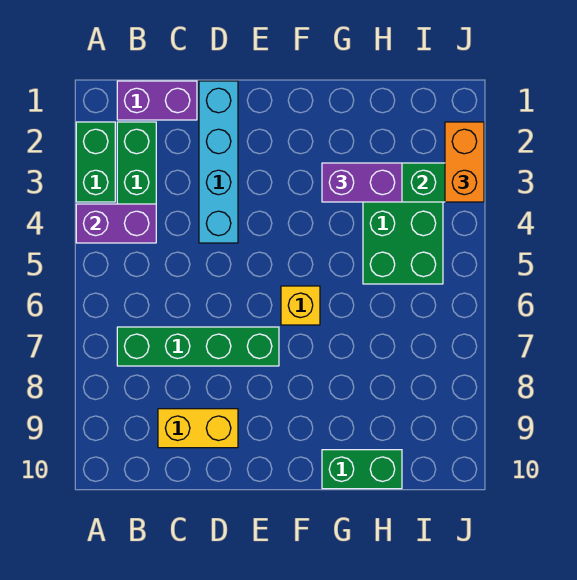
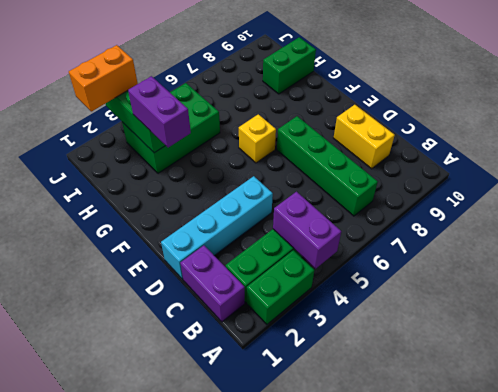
green brick G10:H10 level 1 -> green brick H9:H10 level 1

